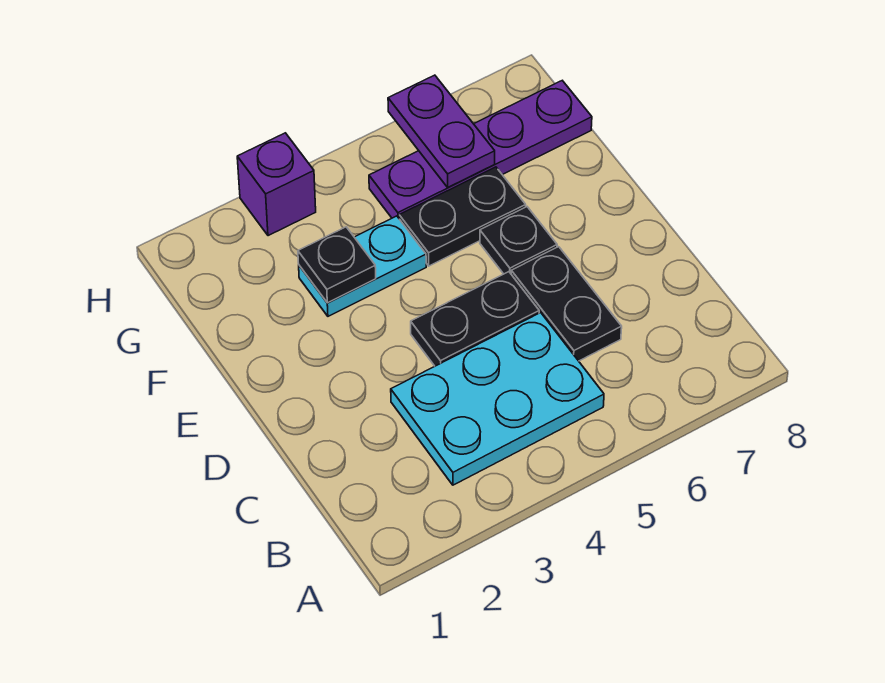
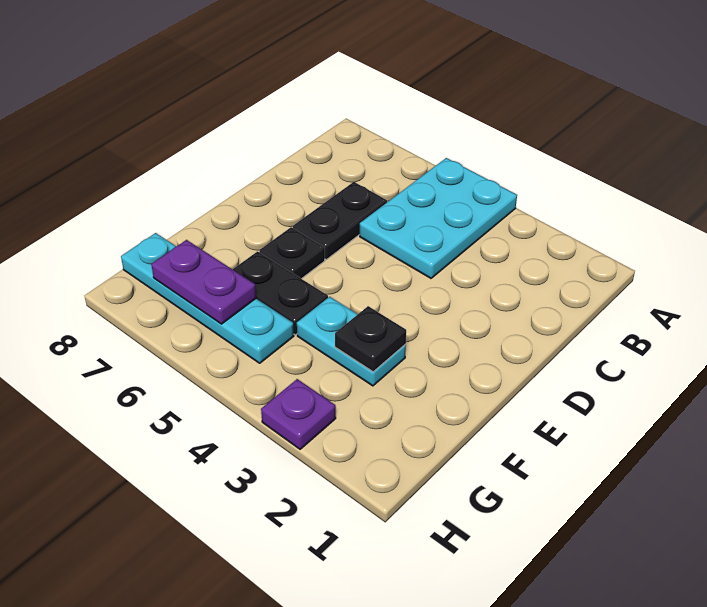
cyan plate B3:C5 level 1 -> cyan plate A4:C5 level 1
black plate D4:D5 level 1 -> none
purple plate G5:G8 level 1 -> cyan plate G5:G8 level 1
purple plate G6:H6 level 2 -> purple plate G6:G7 level 2
purple brick H3 level 1 -> purple plate H3 level 1

